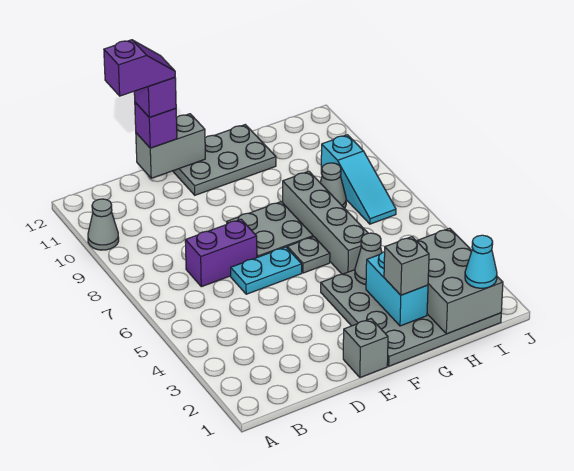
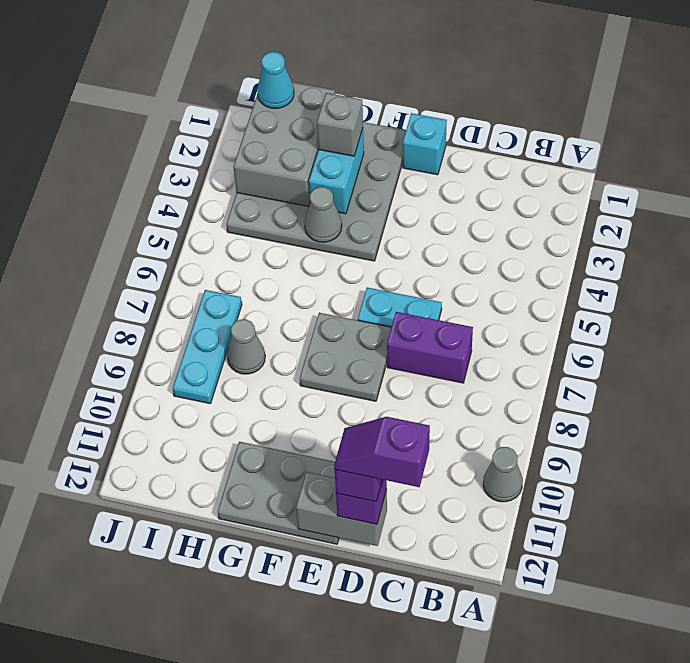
grey brick E1 level 1 -> cyan brick E1 level 1
grey plate F6 level 1 -> none
grey brick G5:G8 level 1 -> none
cyan slope I7:I9 level 1 top 9 -> cyan plate I7:I9 level 1

